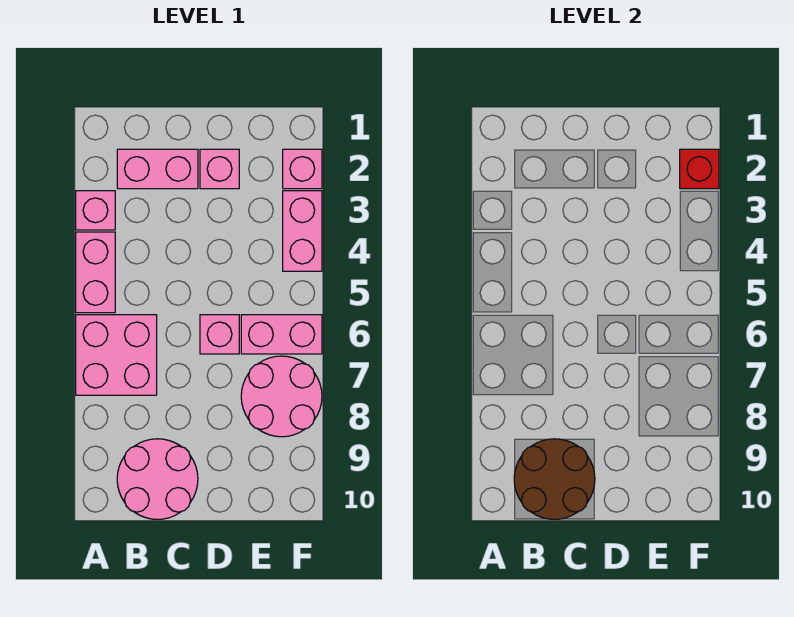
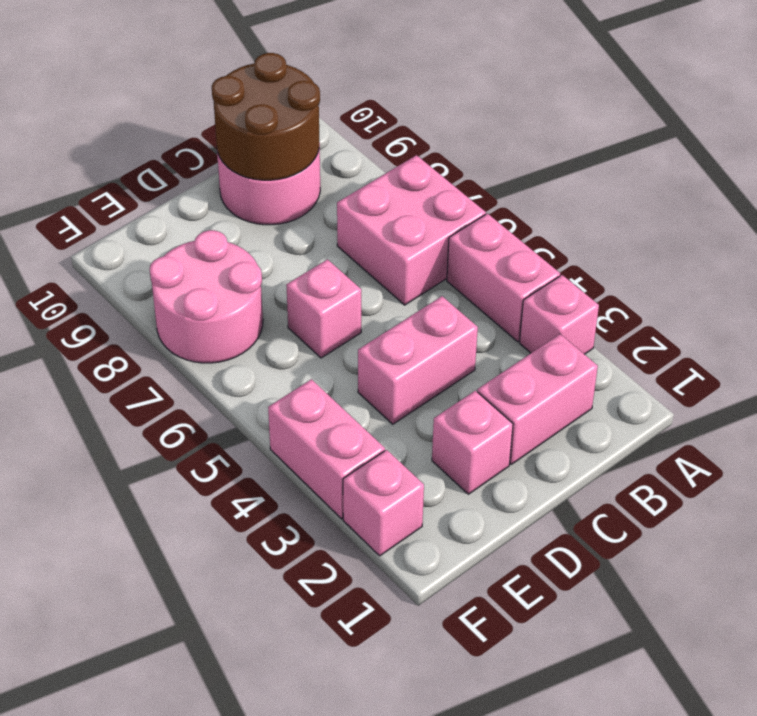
pink brick E6:F6 level 1 -> pink brick C4:D4 level 1
red brick F2 level 2 -> none

